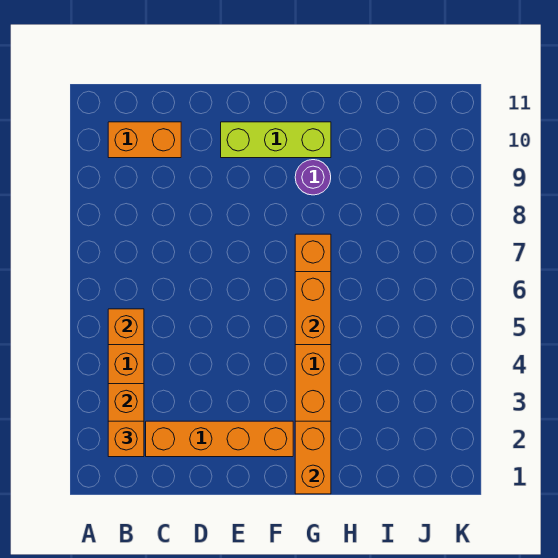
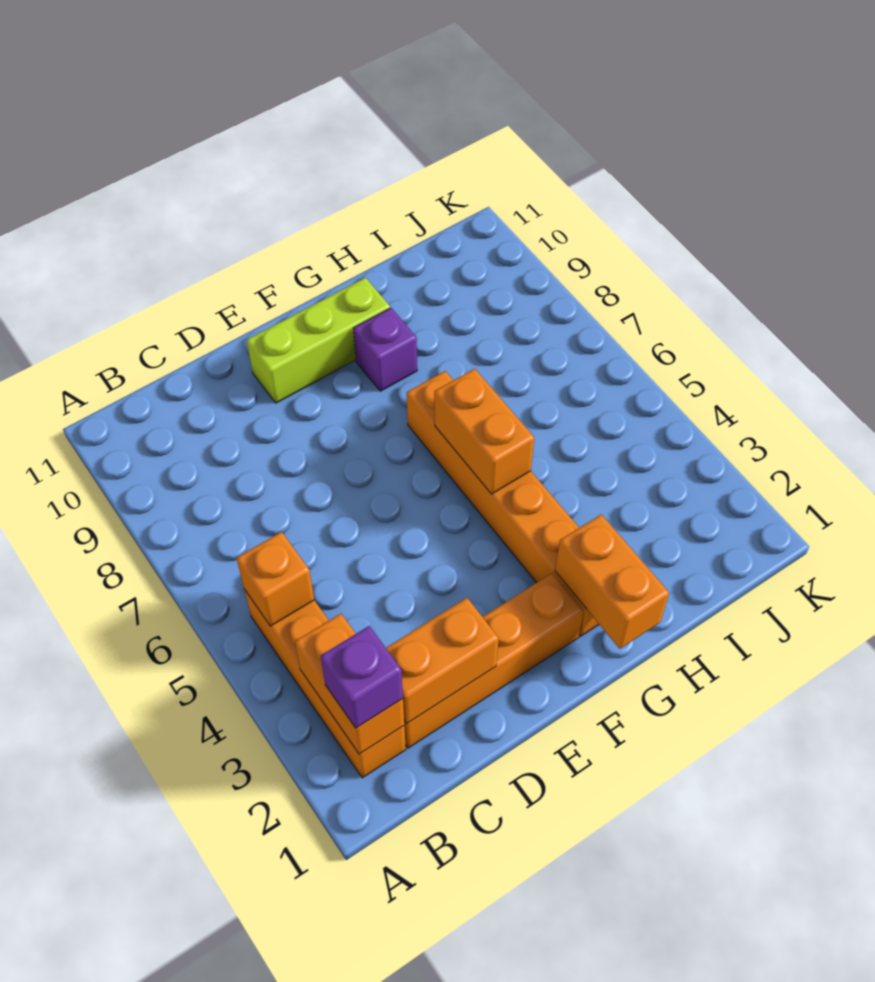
orange brick B2 level 3 -> purple brick B2 level 3
orange brick B10:C10 level 1 -> orange brick C2:D2 level 2
purple round brick G9 level 1 -> purple brick G9 level 1

